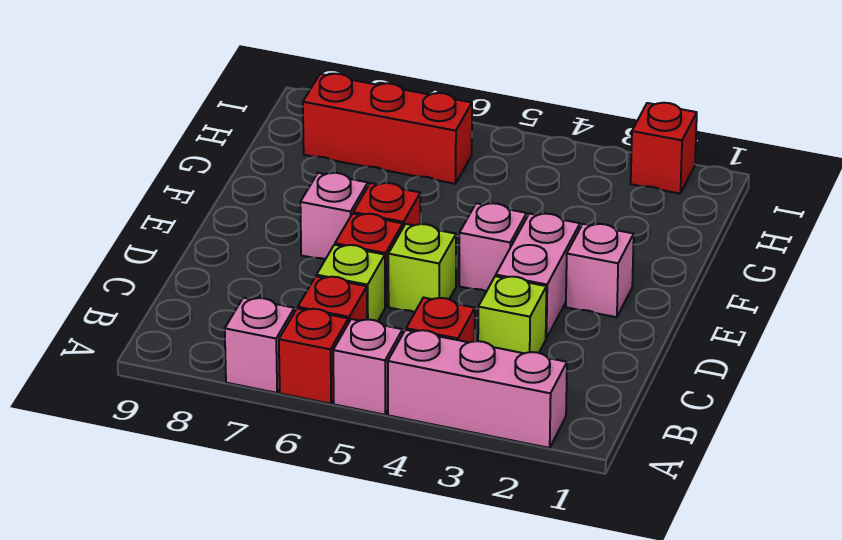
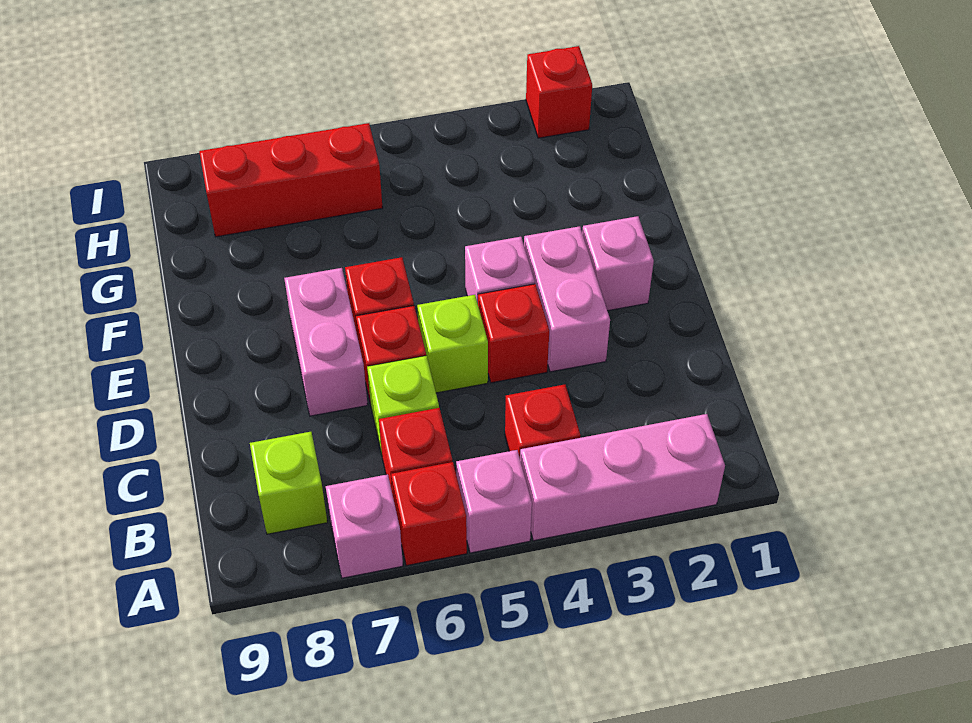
lime brick C3 level 1 -> lime brick B8 level 1
none -> red brick D4 level 1
pink brick E7 level 1 -> pink brick D7:E7 level 1

